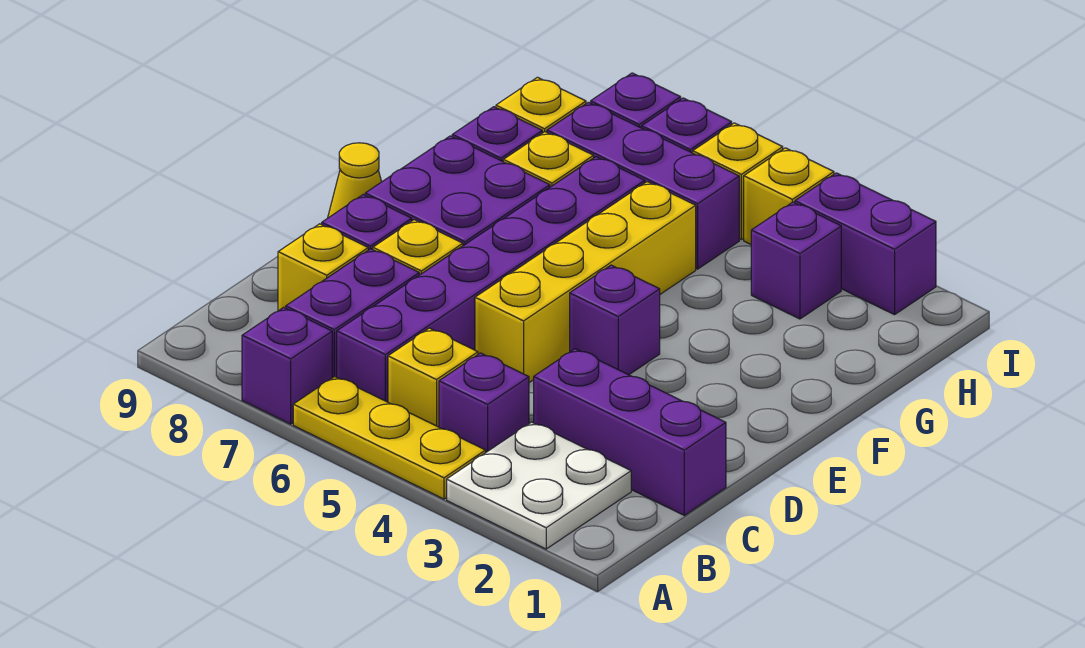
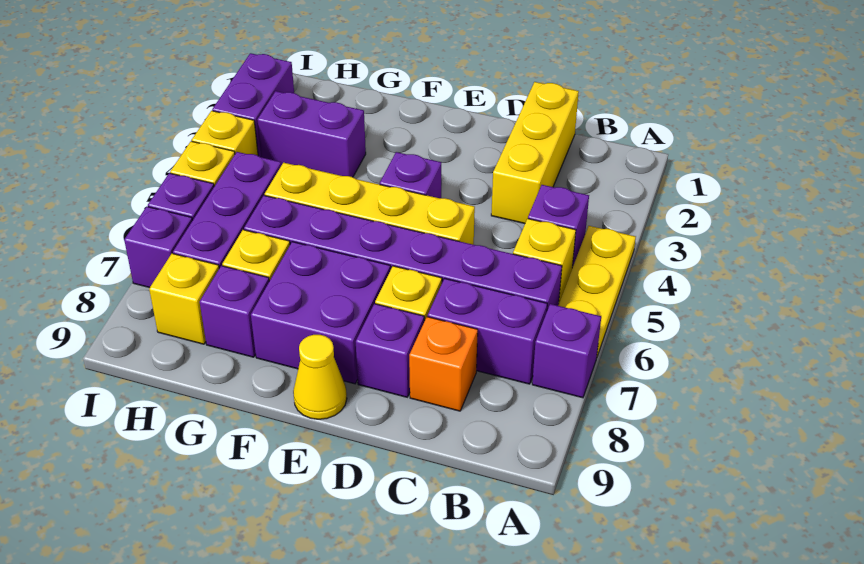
white plate A2:B3 level 1 -> none
purple brick C1:C3 level 1 -> yellow brick C1:C3 level 1
yellow brick C8 level 1 -> orange brick C8 level 1
purple brick H3 level 1 -> purple brick G3:H3 level 1

